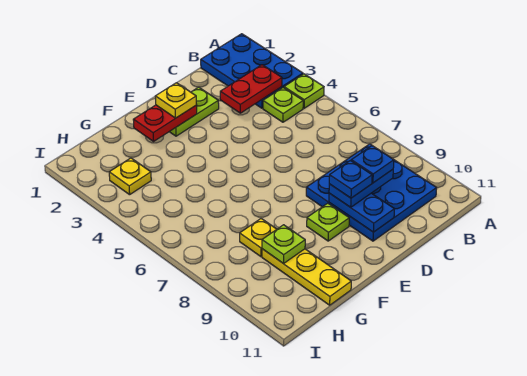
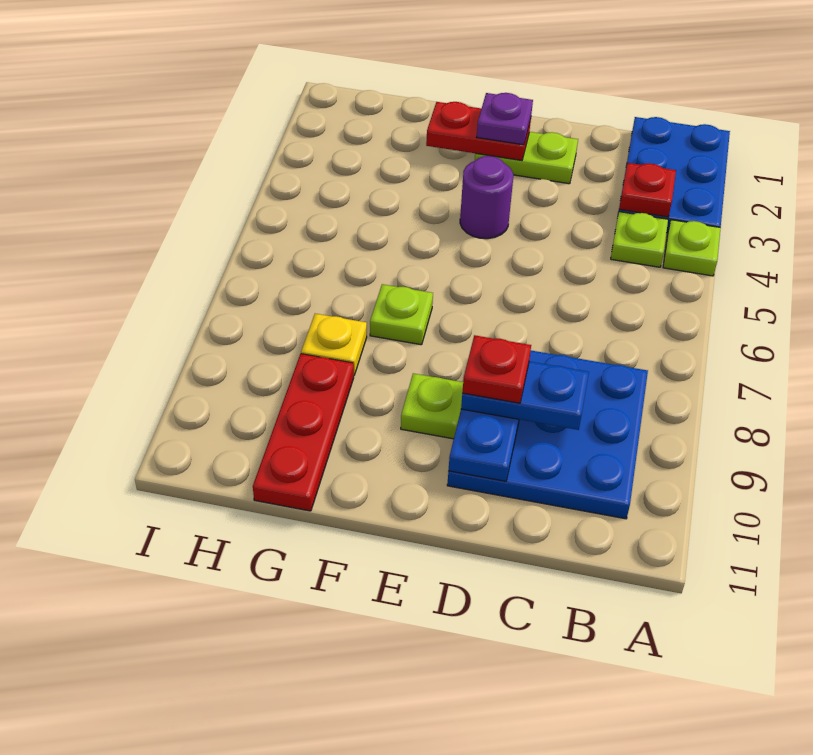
red plate B3:C3 level 2 -> red plate B3 level 2
blue plate C9 level 4 -> none
blue plate D9 level 4 -> red plate D9 level 4
yellow plate E2 level 3 -> purple plate E2 level 3
none -> purple round brick E4 level 1
yellow plate G9:G11 level 1 -> red plate G9:G11 level 1
lime plate G9 level 2 -> lime plate F7 level 1
yellow plate H3 level 1 -> none

